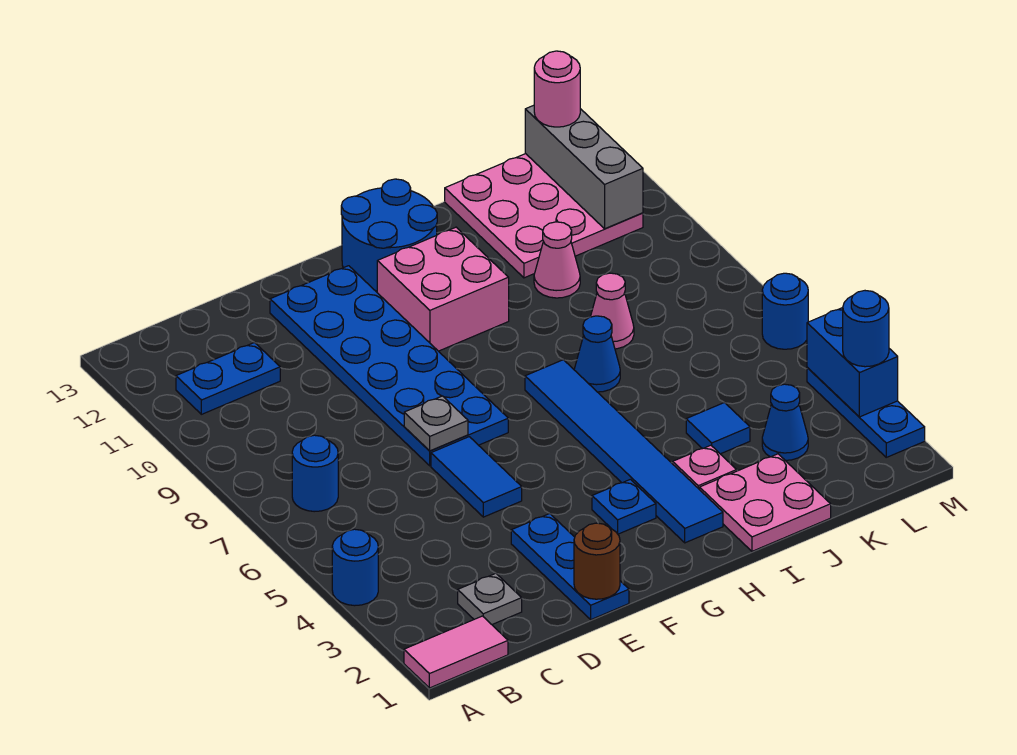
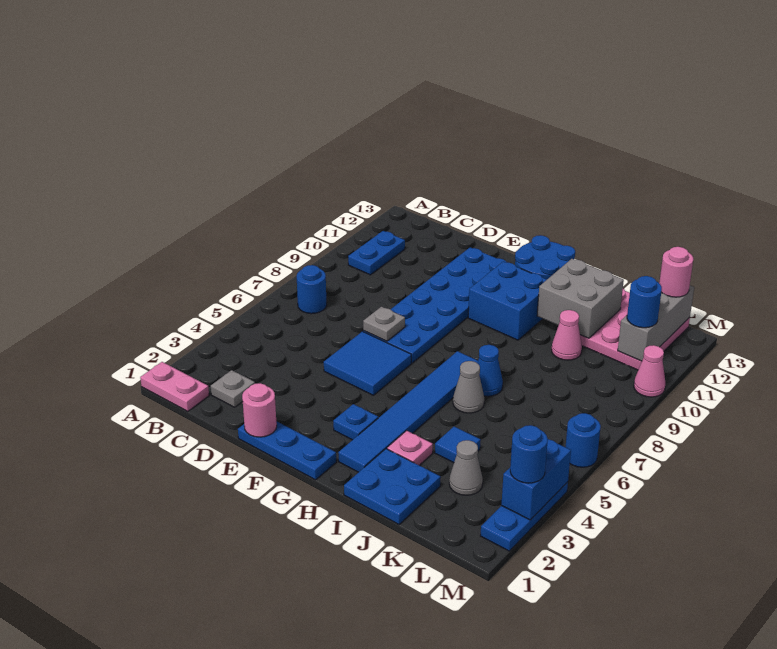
pink tile A1:B1 level 1 -> pink plate A1:B1 level 1
blue round brick A4 level 1 -> blue round brick L11 level 3
blue plate B11:C11 level 1 -> blue plate B10:B11 level 1
blue plate E1:E3 level 1 -> blue plate E1:G1 level 1
brown round brick E1 level 2 -> pink round brick E1 level 2
blue tile E5:E6 level 1 -> blue tile E5:F6 level 1
pink brick G10:H11 level 1 -> blue brick G10:H11 level 1
pink plate I1:J2 level 1 -> blue plate I1:J2 level 1
none -> grey cone I6 level 1
none -> grey brick I11:J12 level 2
pink cone J8 level 1 -> pink cone M10 level 1
blue cone K3 level 1 -> grey cone K3 level 1

